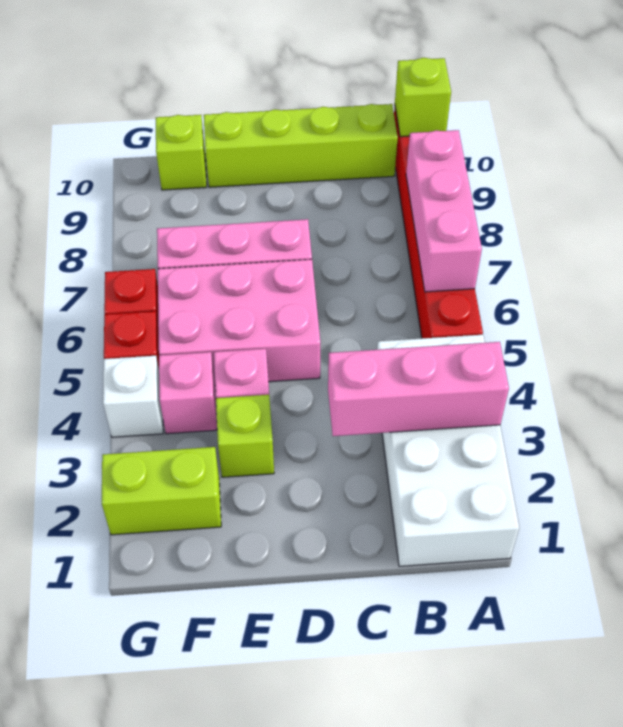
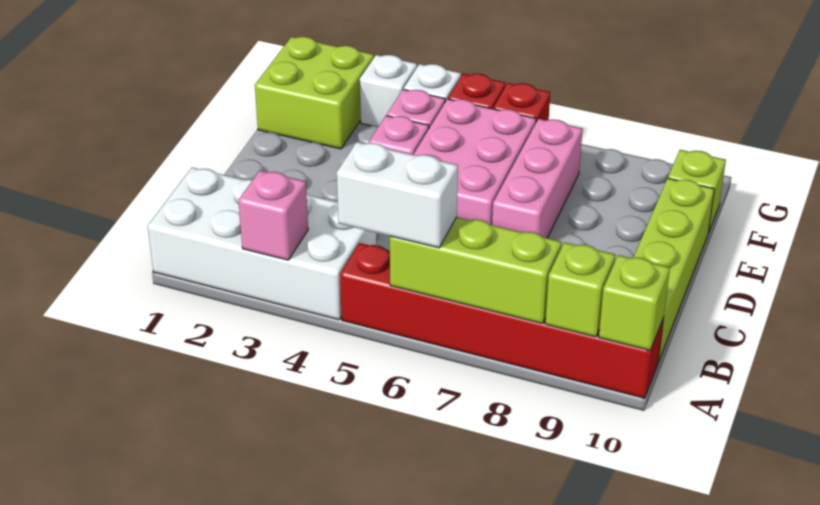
pink brick A3:C3 level 2 -> pink brick A3 level 2
none -> white brick A5:A6 level 3
pink brick A6:A8 level 2 -> lime brick A6:A8 level 2
lime brick E3 level 1 -> lime brick A9 level 2
lime brick F2:G2 level 1 -> lime brick F1:G2 level 1
none -> white brick G3 level 1

